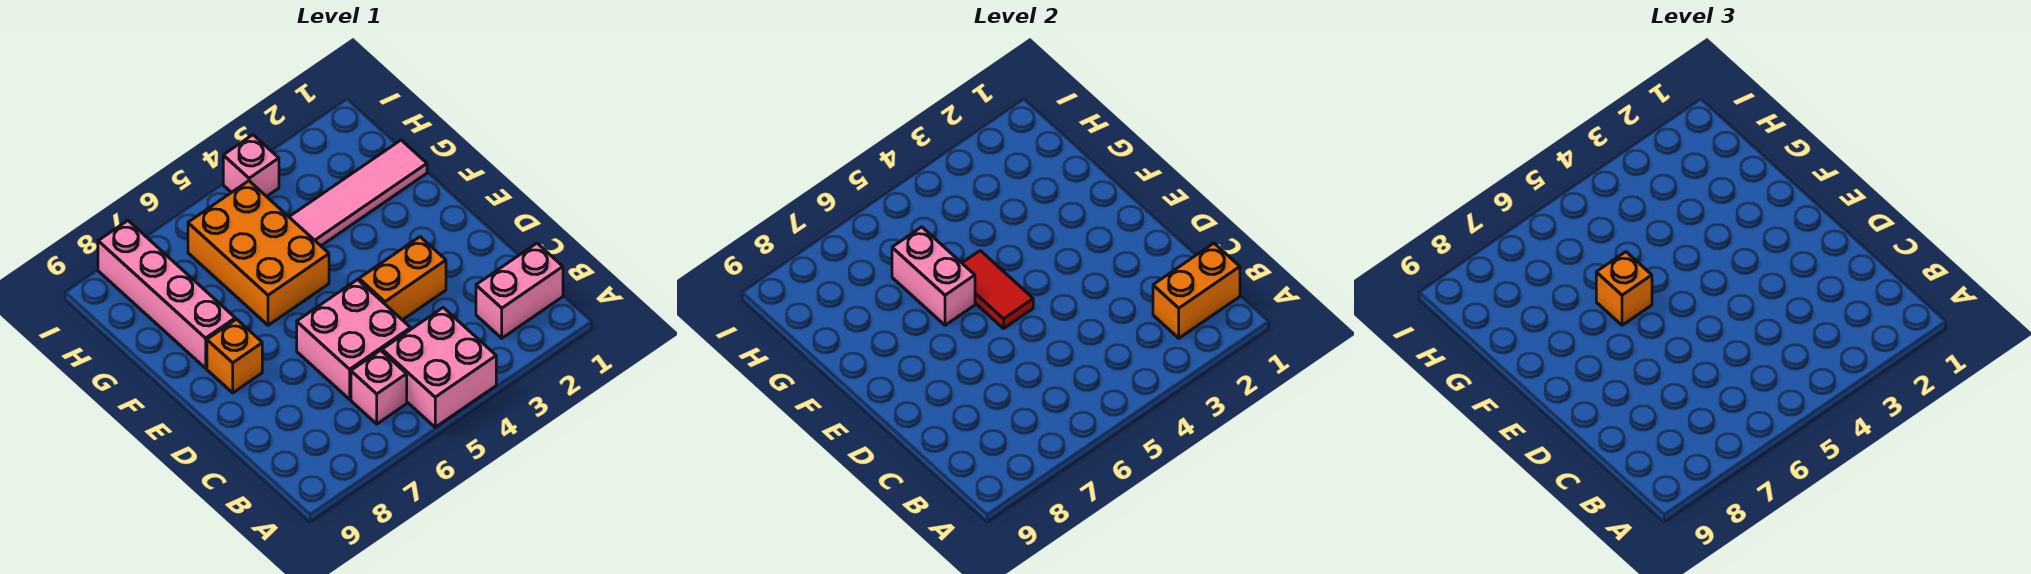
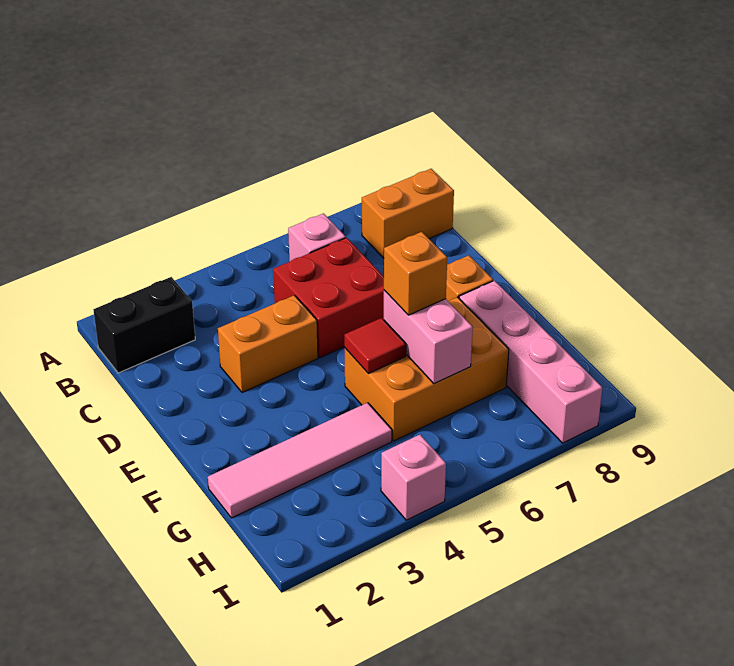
pink brick A4:B5 level 1 -> none
pink brick B1:B2 level 1 -> black brick B1:B2 level 1
orange brick B1:B2 level 2 -> orange brick B8:B9 level 1
pink brick C5:D6 level 1 -> red brick C5:D6 level 1
red tile E5:F5 level 2 -> red tile F5 level 2
orange brick F5:H6 level 1 -> orange brick F5:G7 level 1

